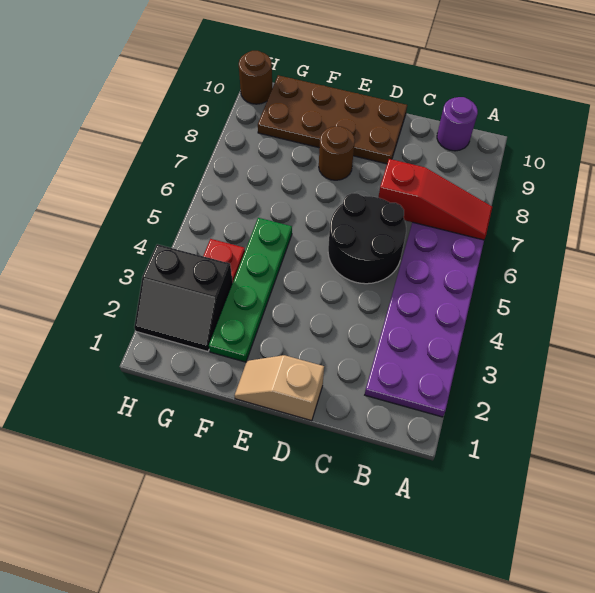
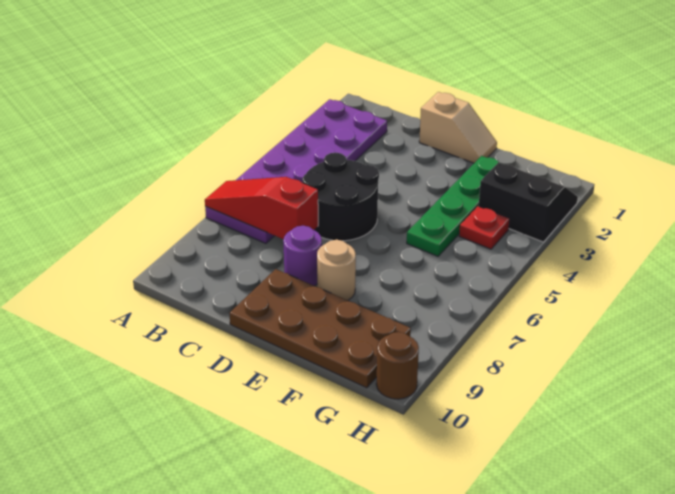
purple round brick B10 level 1 -> purple round brick D8 level 1
brown round brick E8 level 1 -> tan round brick E8 level 1

